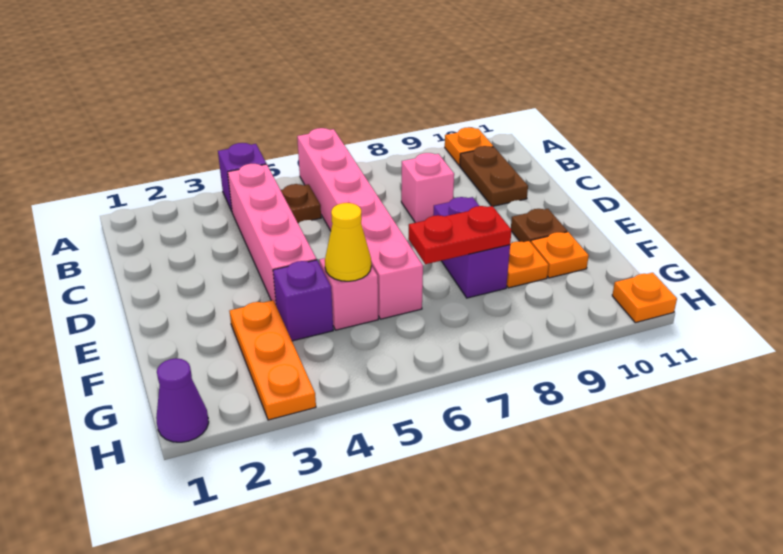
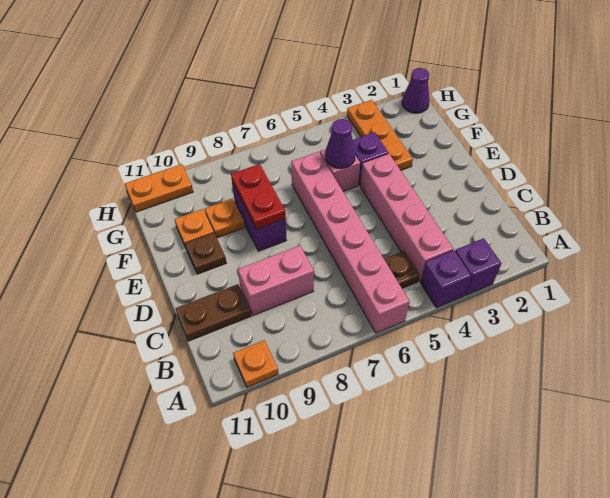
none -> purple brick A3 level 1
brown plate B10:C10 level 1 -> brown plate C10:C11 level 1
pink brick C8 level 1 -> pink brick C8:C9 level 1
yellow cone F5 level 2 -> purple cone F5 level 2
red plate F7:F8 level 2 -> red plate E8:F8 level 2
orange plate H11 level 1 -> orange plate H10:H11 level 1

